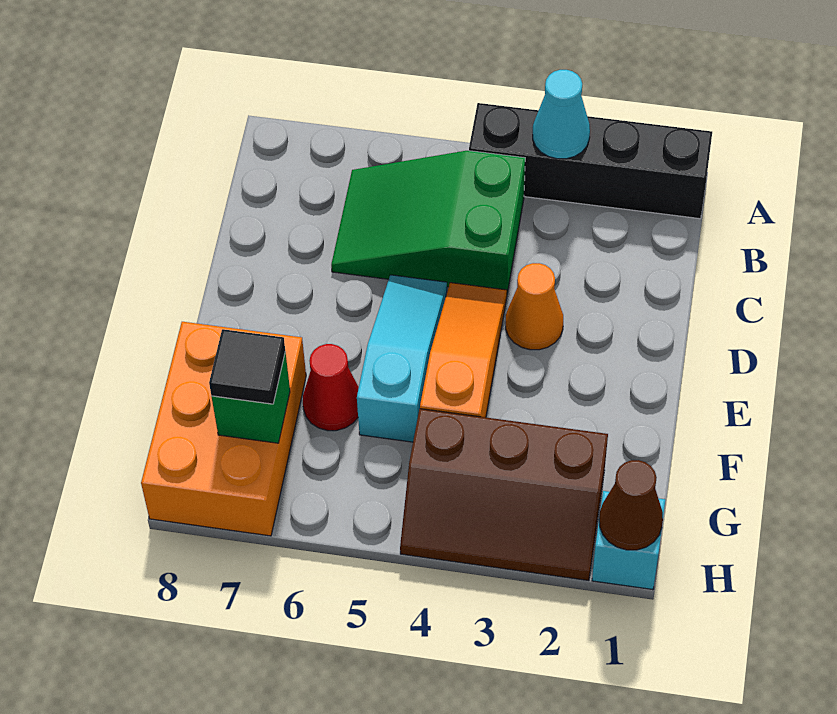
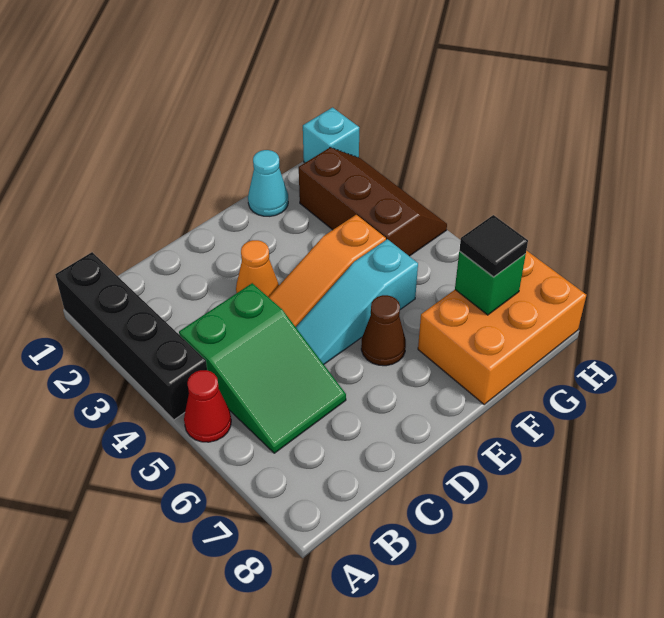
cyan cone A3 level 2 -> cyan cone F1 level 1
red cone F6 level 1 -> red cone A5 level 1
brown cone H1 level 2 -> brown cone E6 level 1

